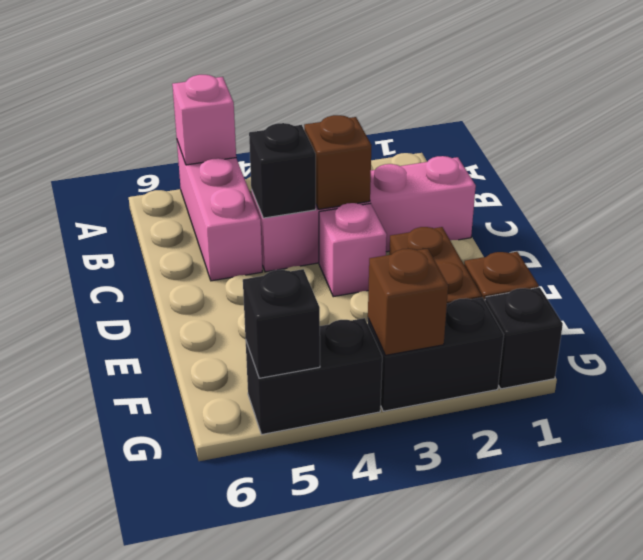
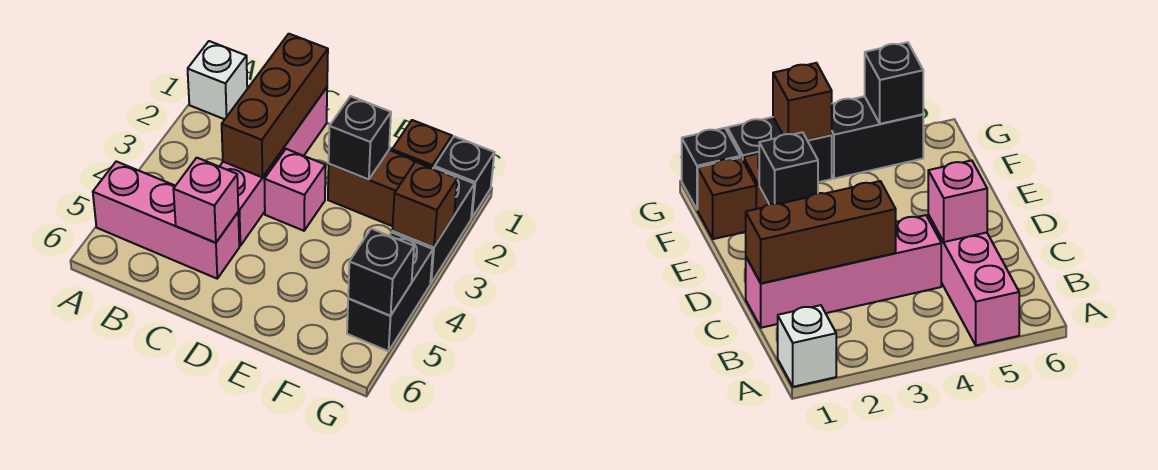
none -> white brick A1 level 1
pink brick A5 level 2 -> pink brick C5 level 2
brown brick C3 level 2 -> brown brick C1:C3 level 2
black brick C4 level 2 -> black brick E2 level 2

